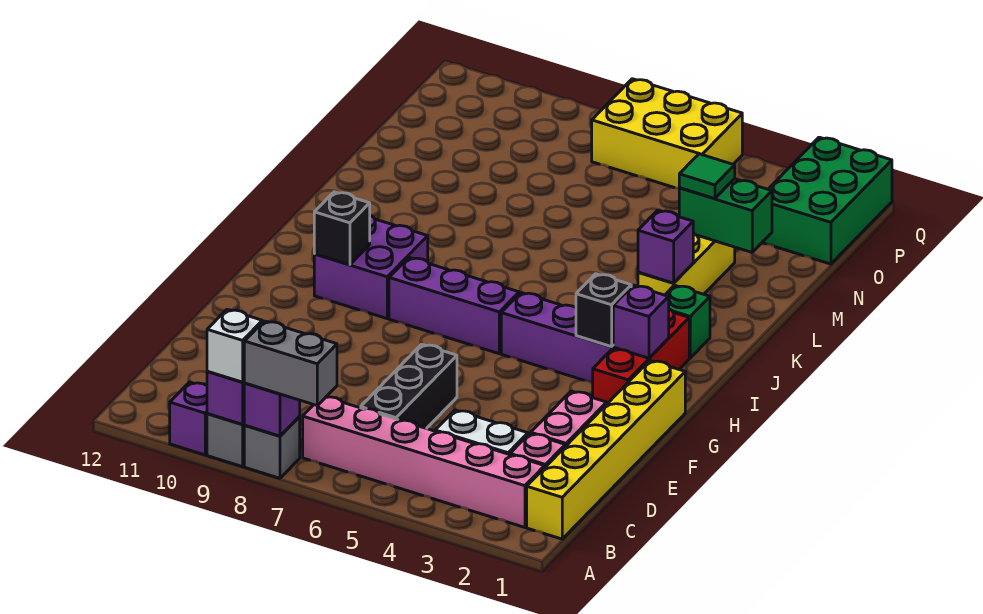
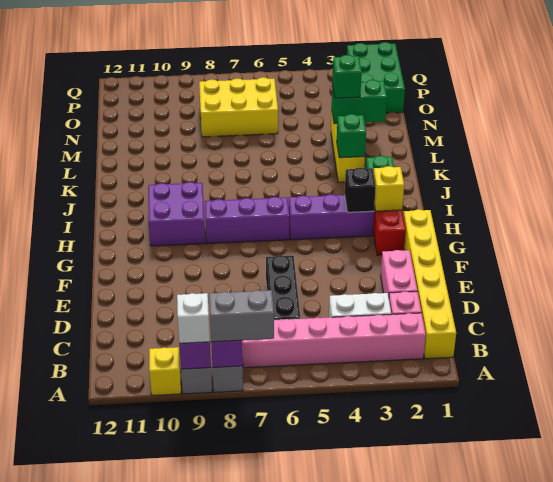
purple brick A10 level 1 -> yellow brick A10 level 1
purple brick H2 level 2 -> yellow brick H2 level 2
black brick H10 level 2 -> none
purple brick K3 level 2 -> green brick K3 level 2
green tile M3 level 3 -> green brick M3 level 3
yellow brick P5:Q7 level 1 -> yellow brick N6:O8 level 1

